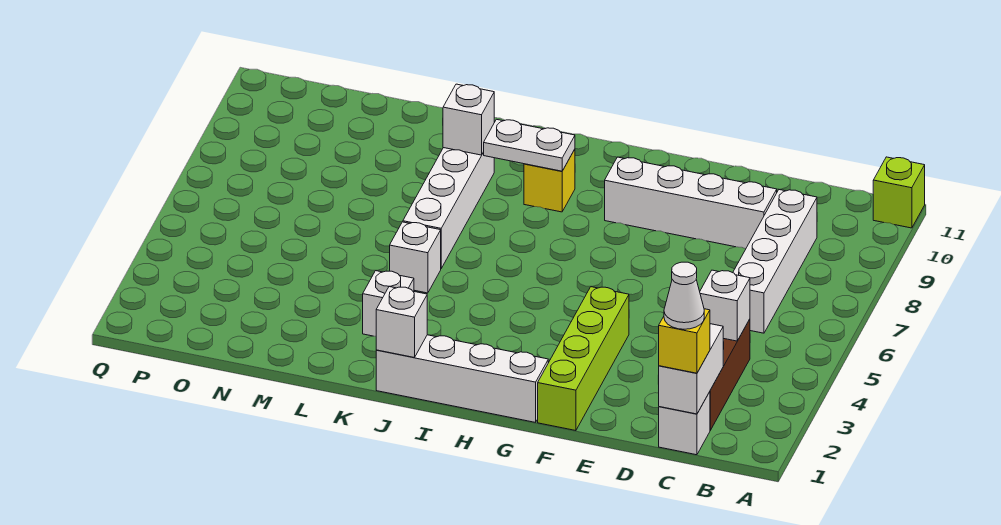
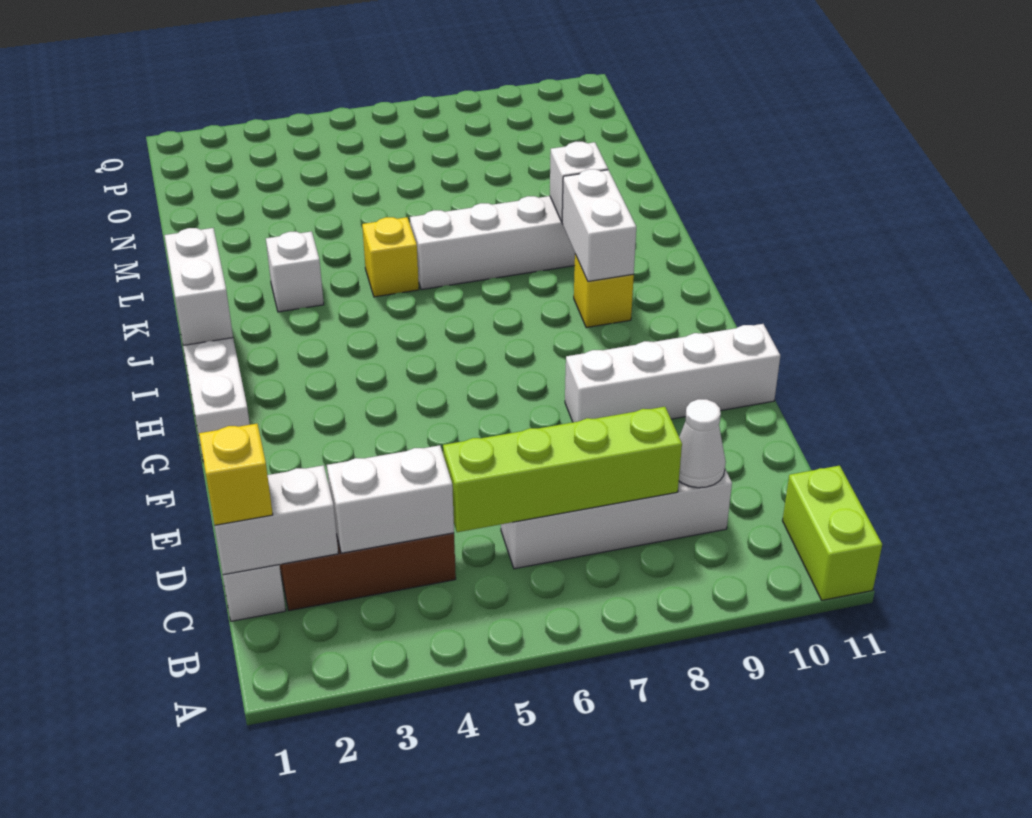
lime brick A11 level 1 -> lime brick A11:B11 level 1
white cone C1 level 4 -> white cone C9 level 2
white brick C4 level 2 -> white brick C3:C4 level 2
white brick D9:G9 level 1 -> white brick F8:F11 level 1
lime brick F1:F4 level 1 -> lime brick C5:C8 level 2
white plate I9:J9 level 2 -> white brick I9:J9 level 2
white brick J1 level 2 -> white brick I1:J1 level 2
white brick K5 level 1 -> yellow brick K5 level 1

